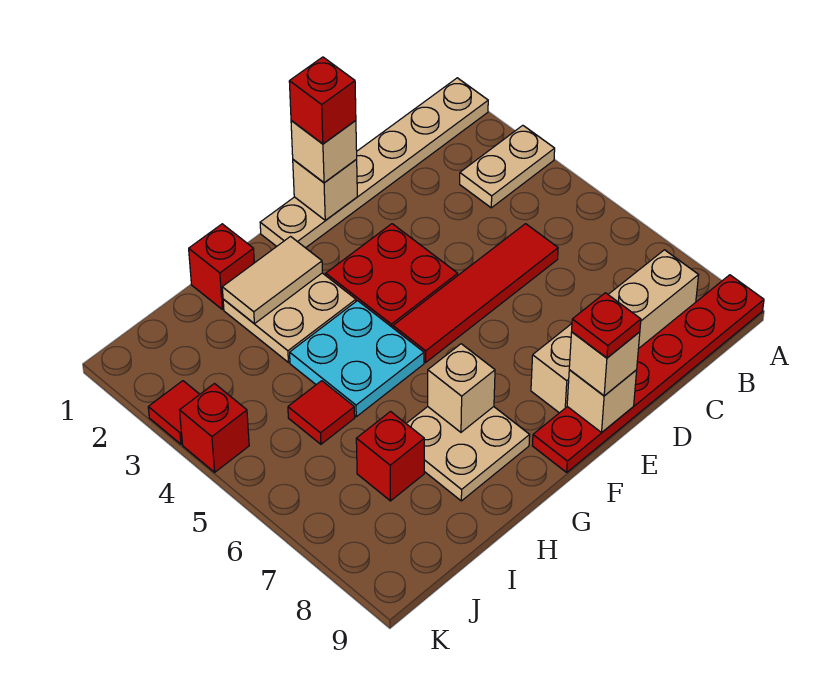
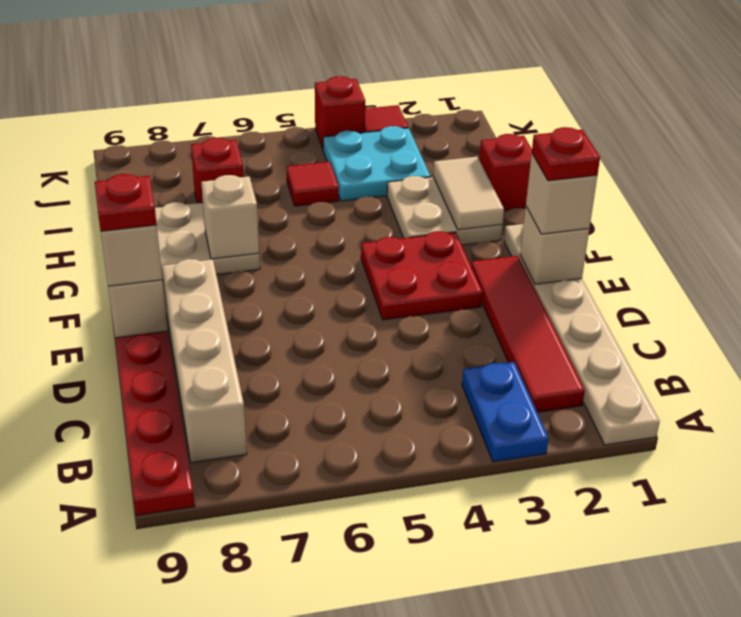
tan plate A3:B3 level 1 -> blue plate A3:B3 level 1
red tile C5:F5 level 1 -> red tile B2:E2 level 1
red brick E1 level 4 -> red plate E1 level 4
cyan plate G4:H5 level 1 -> cyan plate I3:J4 level 1

